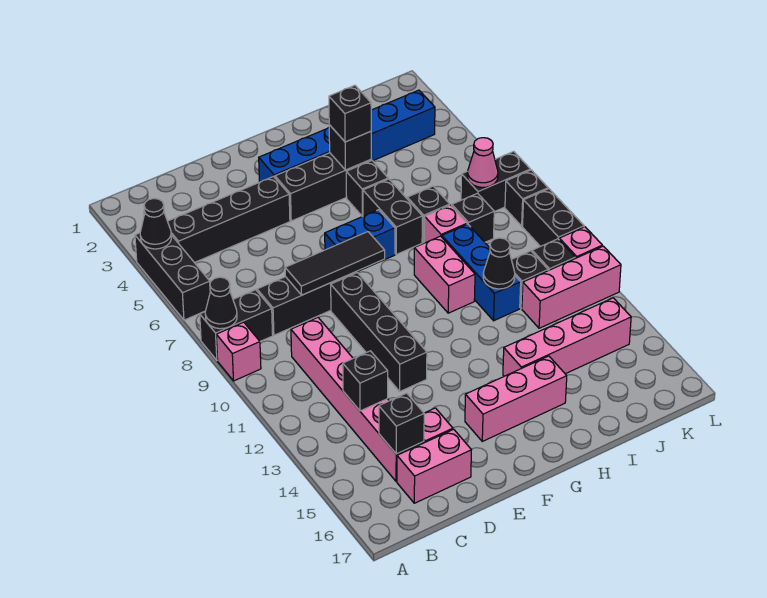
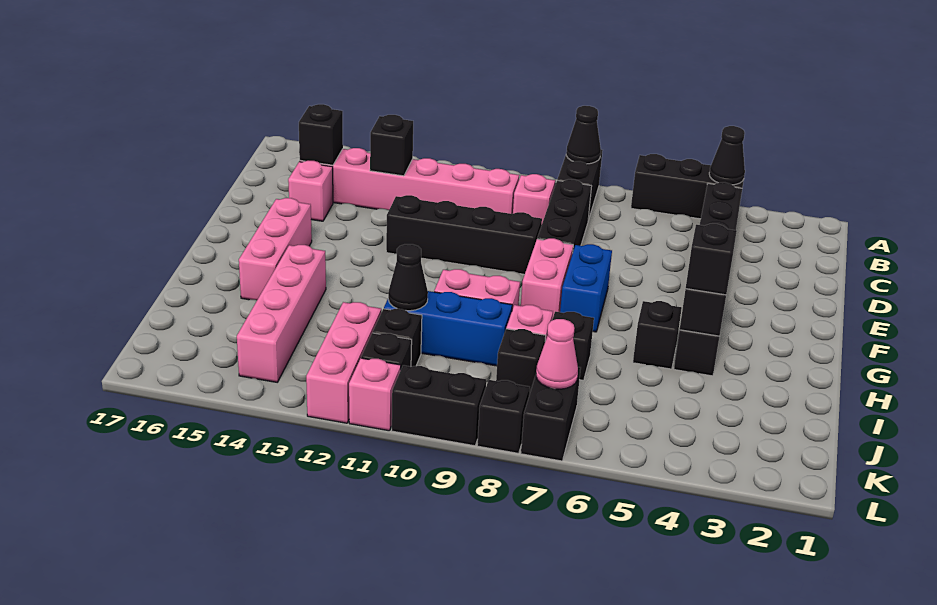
pink brick A9 level 1 -> pink brick C9 level 1
pink brick C16:D16 level 1 -> pink brick F8:G8 level 1
black tile D8:F8 level 2 -> none
blue brick F3:K3 level 1 -> none
black brick H6:H7 level 1 -> none

